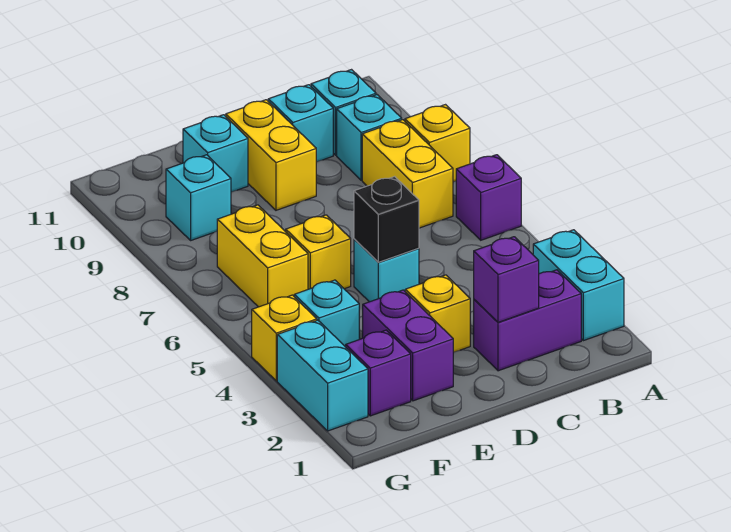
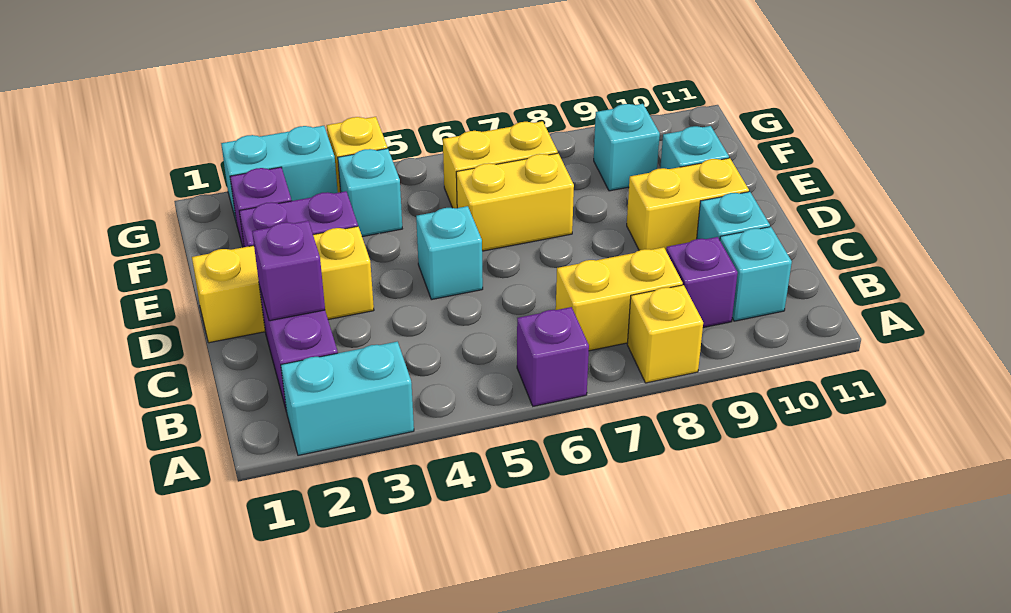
cyan brick B9 level 1 -> purple brick B9 level 1
yellow brick D3 level 1 -> yellow brick D1:D3 level 1
black brick D5 level 2 -> none
yellow brick E6 level 1 -> yellow brick E6:E7 level 1

